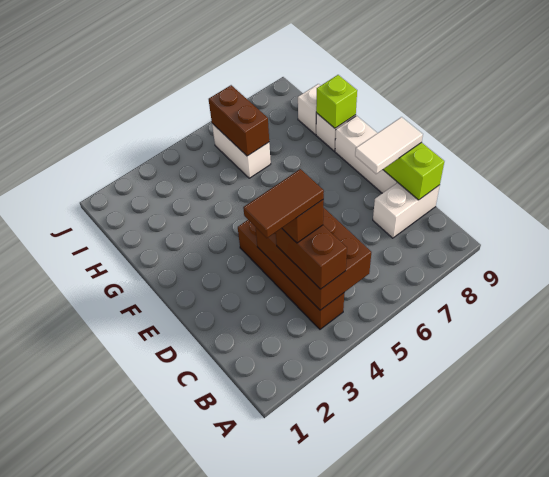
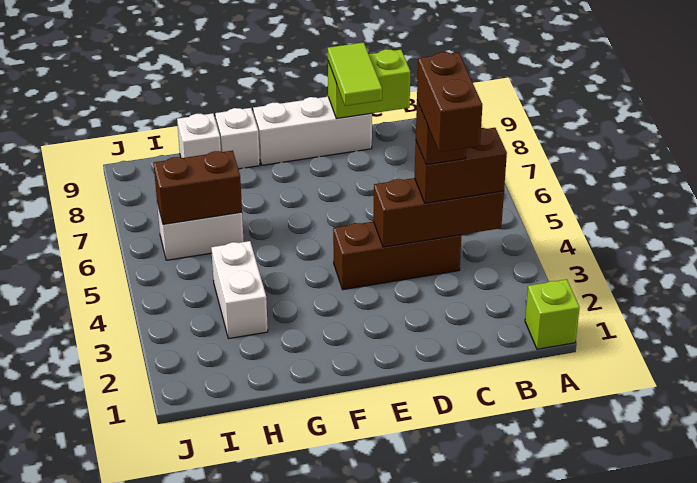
brown brick B4:E4 level 1 -> brown brick C4:E4 level 1
brown brick B4:D5 level 2 -> brown brick B4:D4 level 2
brown tile C3:C4 level 5 -> brown brick C3:C4 level 5
white brick C8:C9 level 1 -> white brick H3:H4 level 1
white tile D8:D9 level 3 -> lime tile D8:D9 level 3
lime brick G9 level 2 -> lime brick A1 level 1

